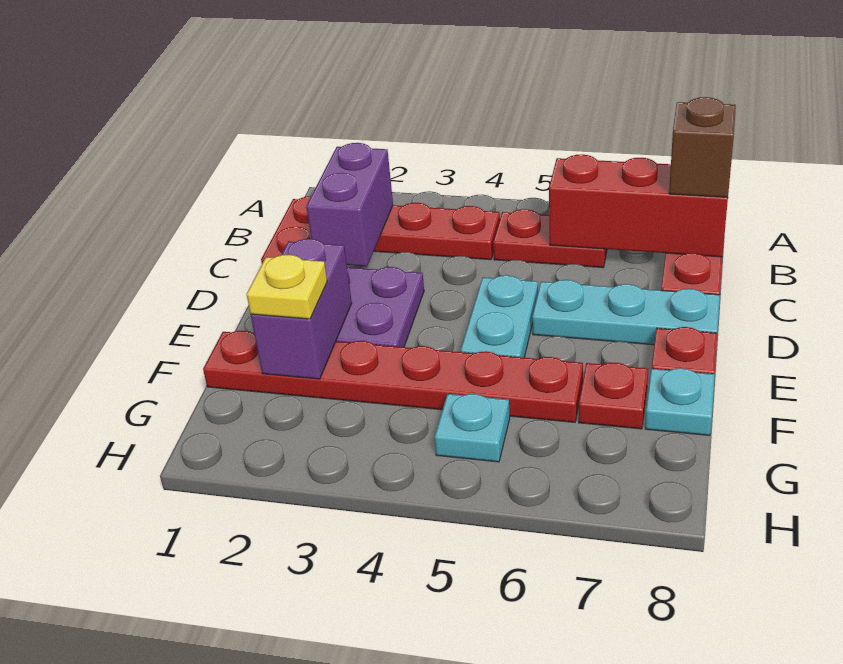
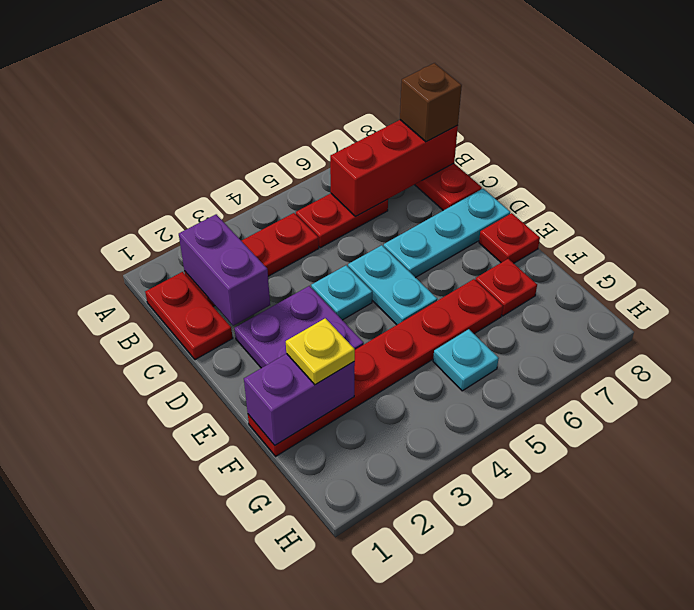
purple brick E2:F2 level 2 -> purple brick F1:F2 level 2
cyan plate F8 level 1 -> cyan plate D4 level 1

